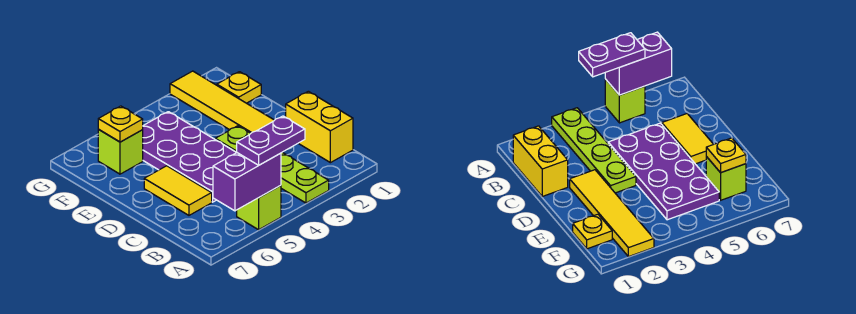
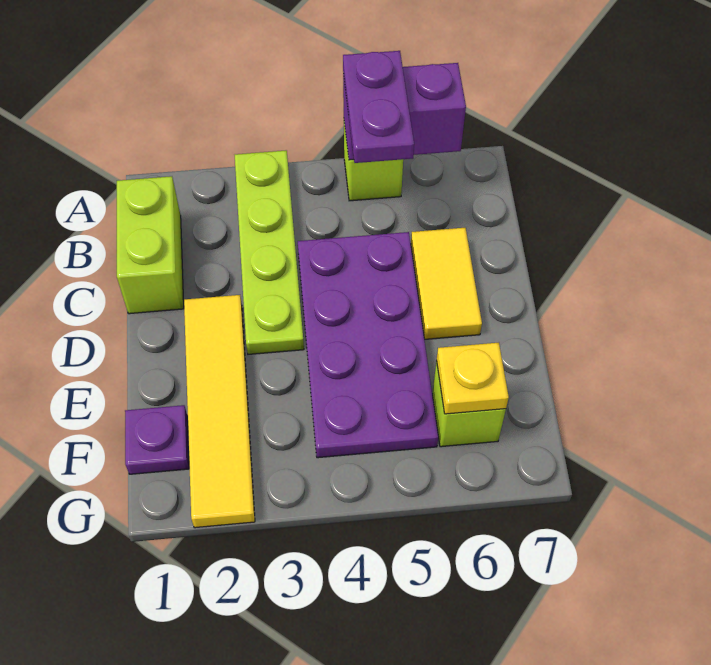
purple plate A4:A5 level 3 -> purple plate A5:B5 level 3
yellow brick B1:C1 level 1 -> lime brick B1:C1 level 1
yellow plate F1 level 1 -> purple plate F1 level 1

